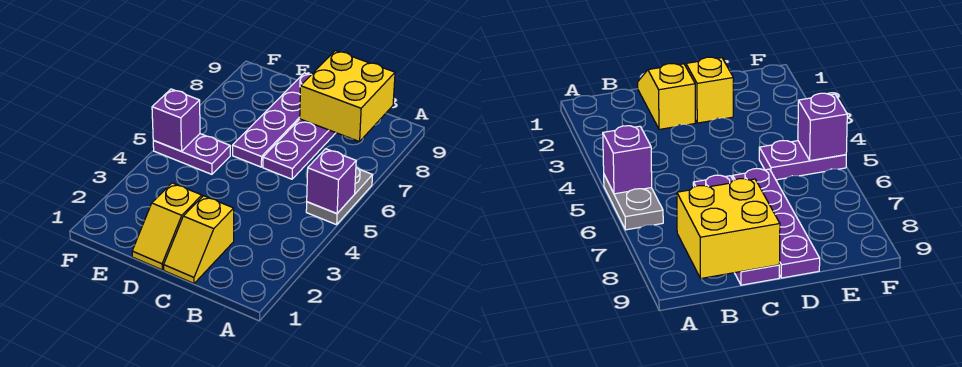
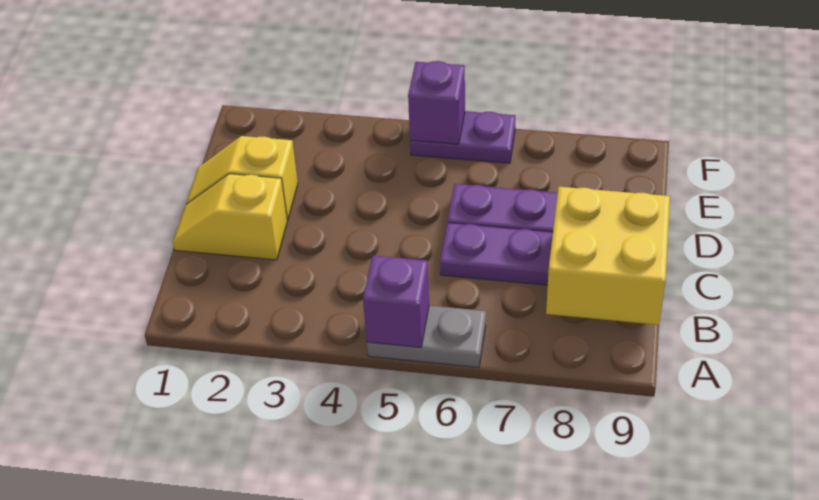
purple plate E5:F5 level 1 -> purple plate F5:F6 level 1

